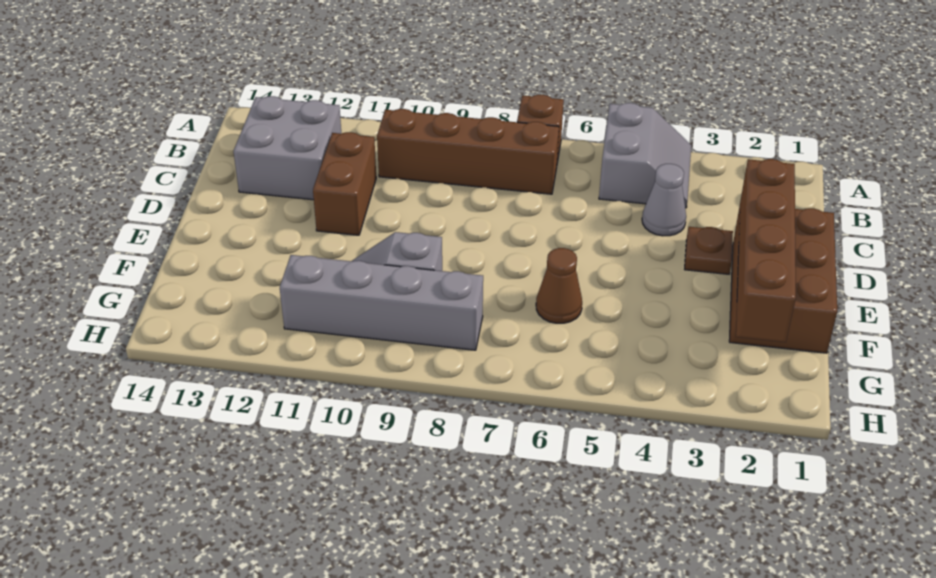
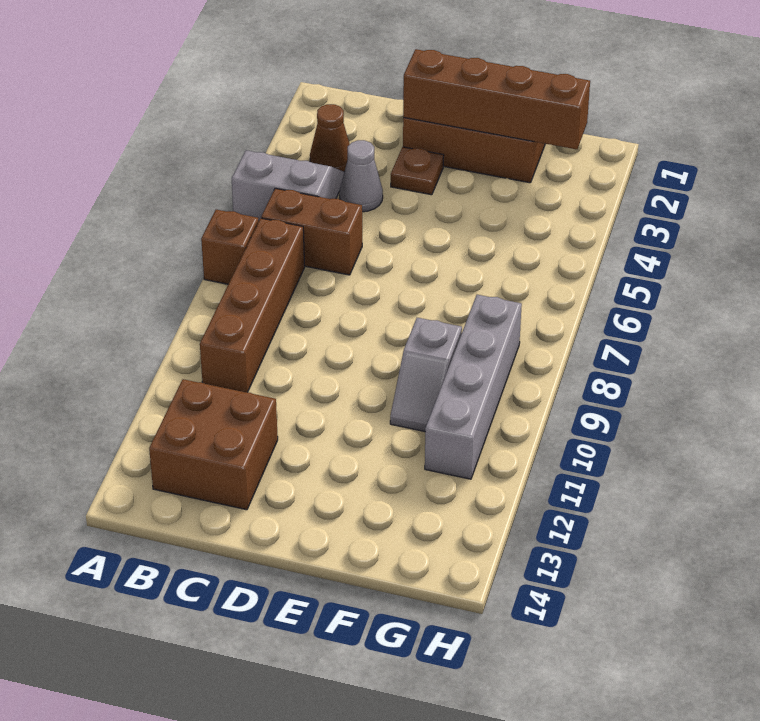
grey brick B12:C13 level 1 -> brown brick B12:C13 level 1
brown brick C11:D11 level 1 -> brown brick B6:C6 level 1
brown cone F6 level 1 -> brown cone B3 level 1

